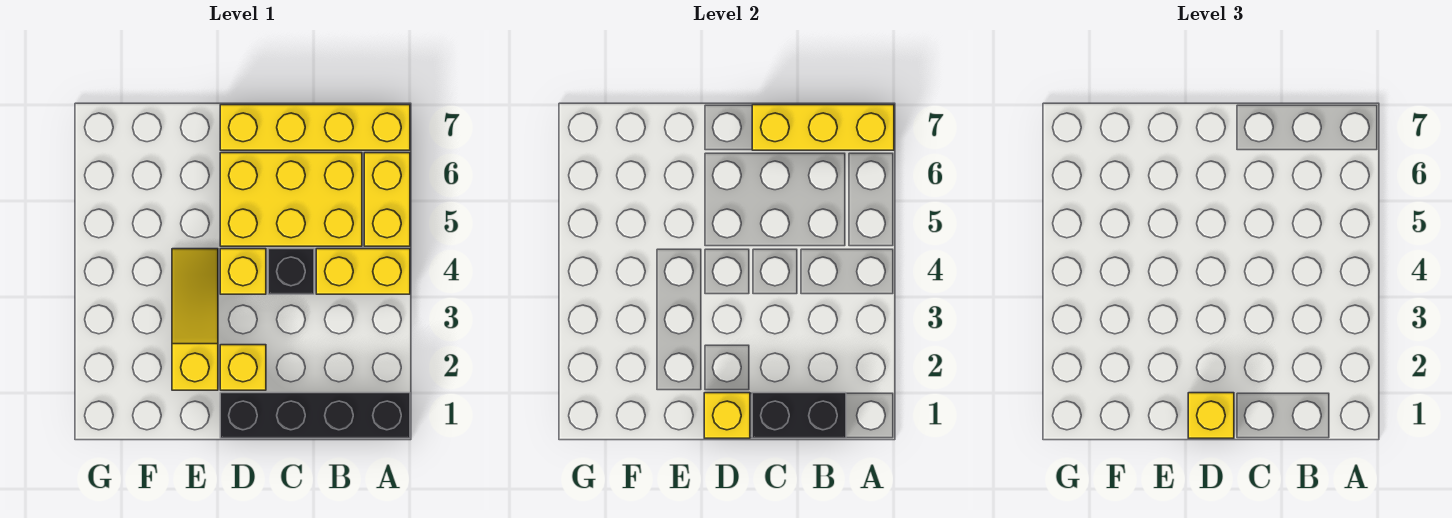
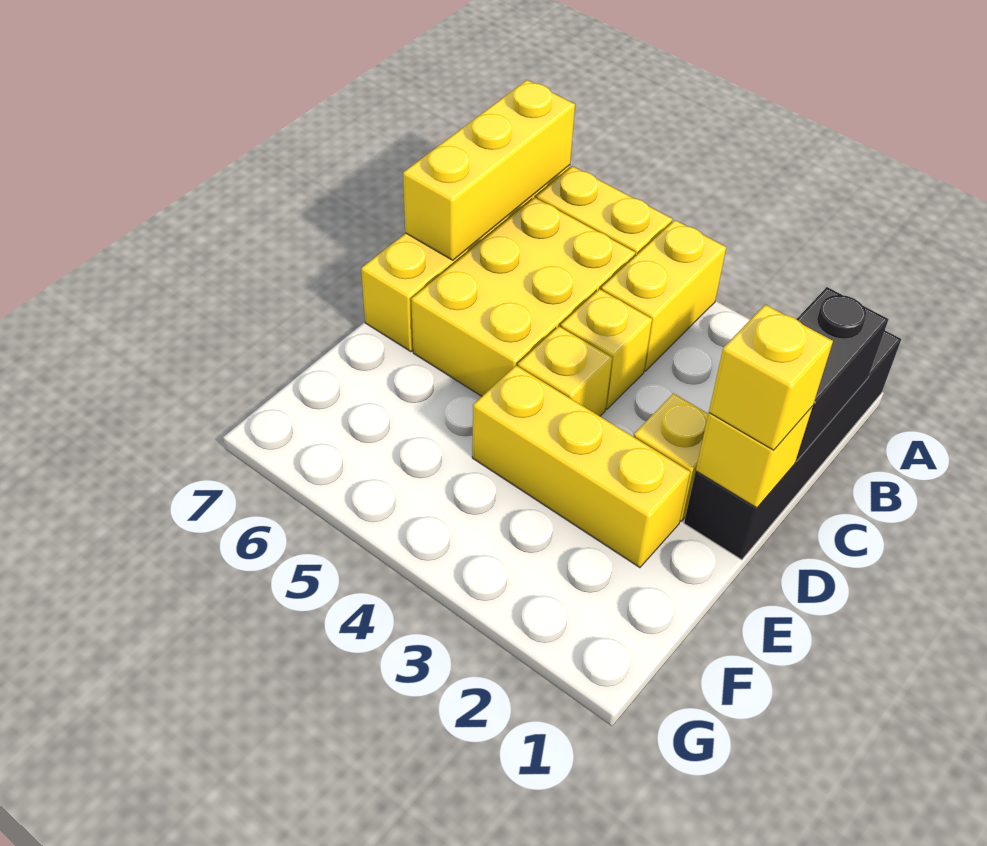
black brick C4 level 1 -> yellow brick C4 level 1
yellow slope E2:E4 level 1 top 2 -> yellow brick E2:E4 level 1

